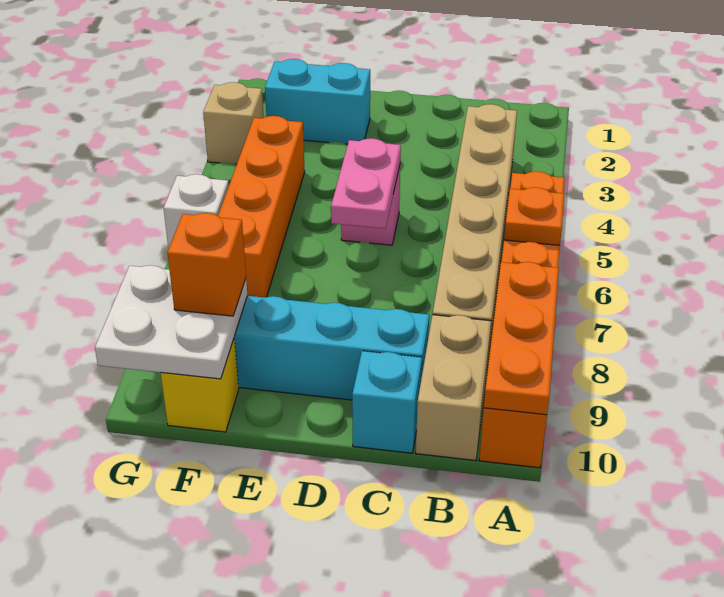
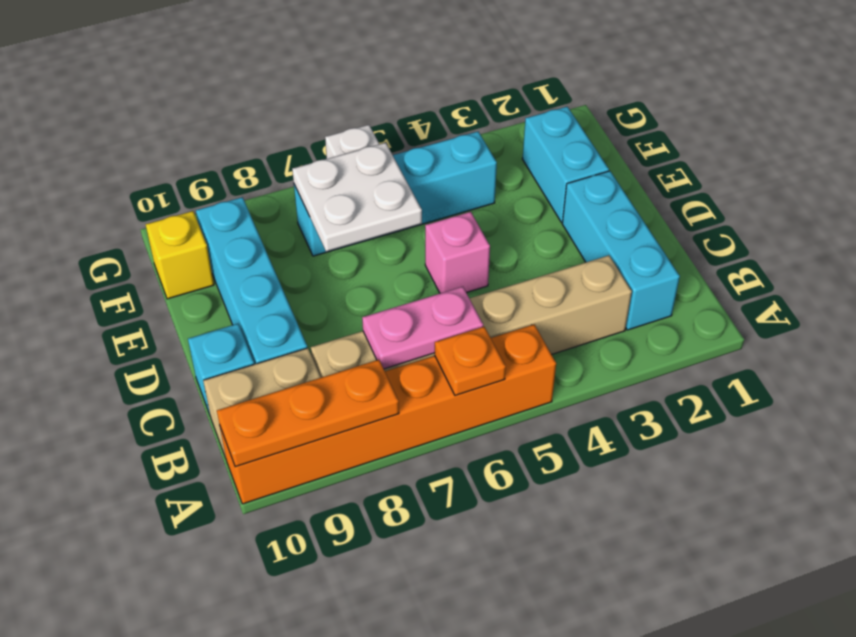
none -> cyan brick B2:D2 level 1
pink plate D5:D6 level 2 -> pink plate B6:B7 level 2
orange brick F4:F7 level 1 -> cyan brick F4:F7 level 1
white plate F9:G10 level 2 -> white plate E6:F7 level 2
orange brick F9 level 3 -> none
tan brick G3 level 1 -> none

